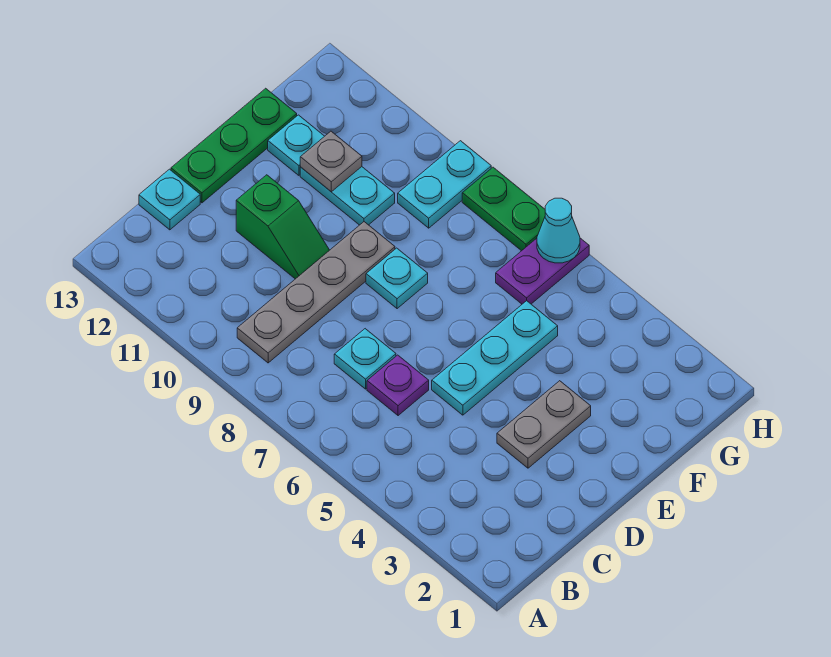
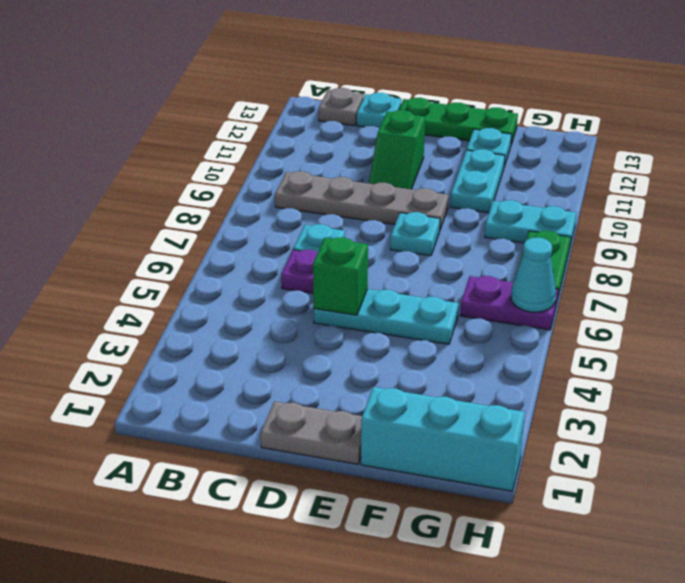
grey plate D3:E3 level 1 -> grey plate D1:E1 level 1
none -> green brick D5 level 2
none -> cyan brick F1:H1 level 1
grey plate F11 level 2 -> grey plate B13 level 1

